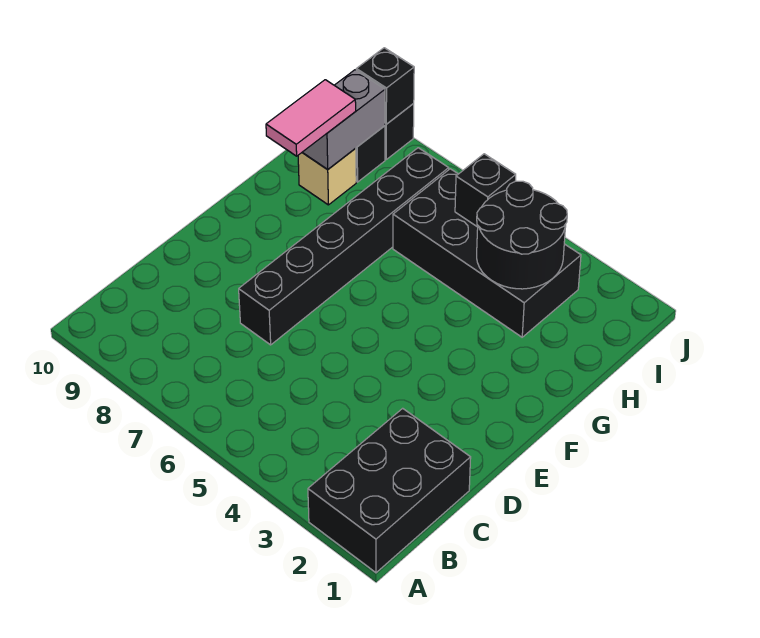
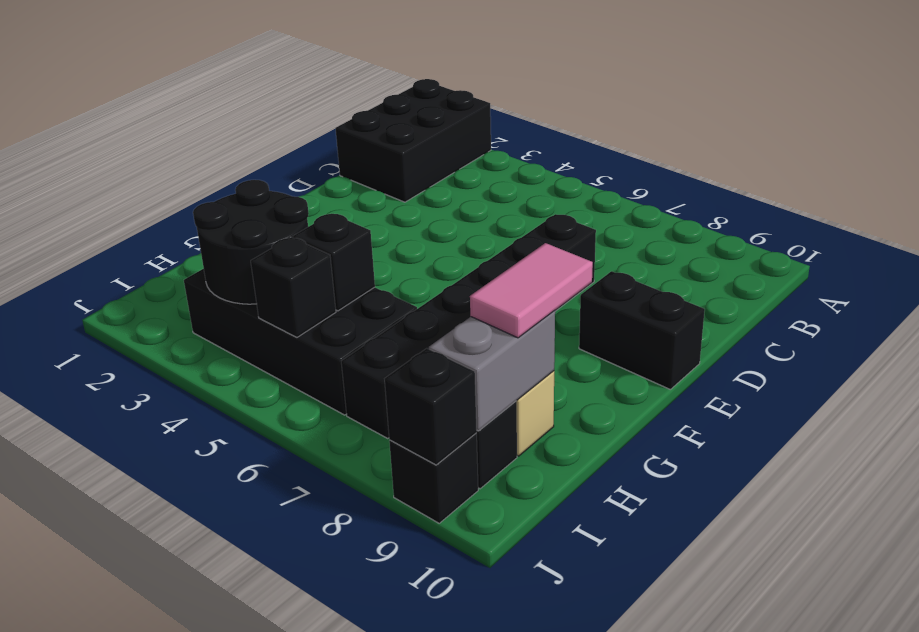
none -> black brick E9:E10 level 1
none -> black brick H5 level 2

